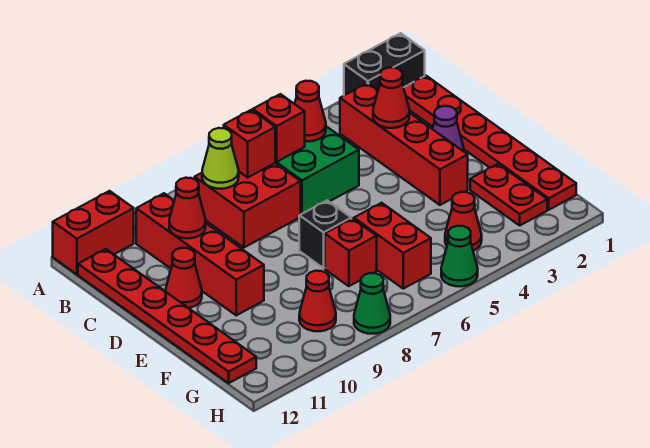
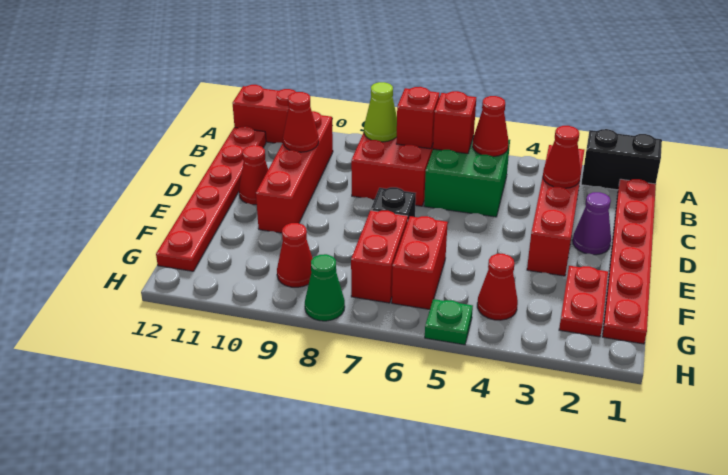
red brick F7 level 1 -> red brick F7:G7 level 1
green cone H5 level 1 -> green plate H5 level 1

